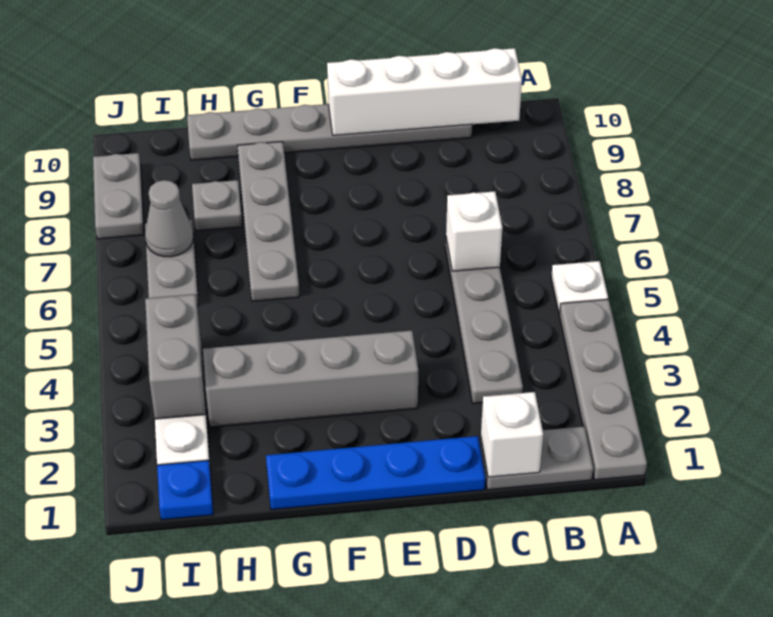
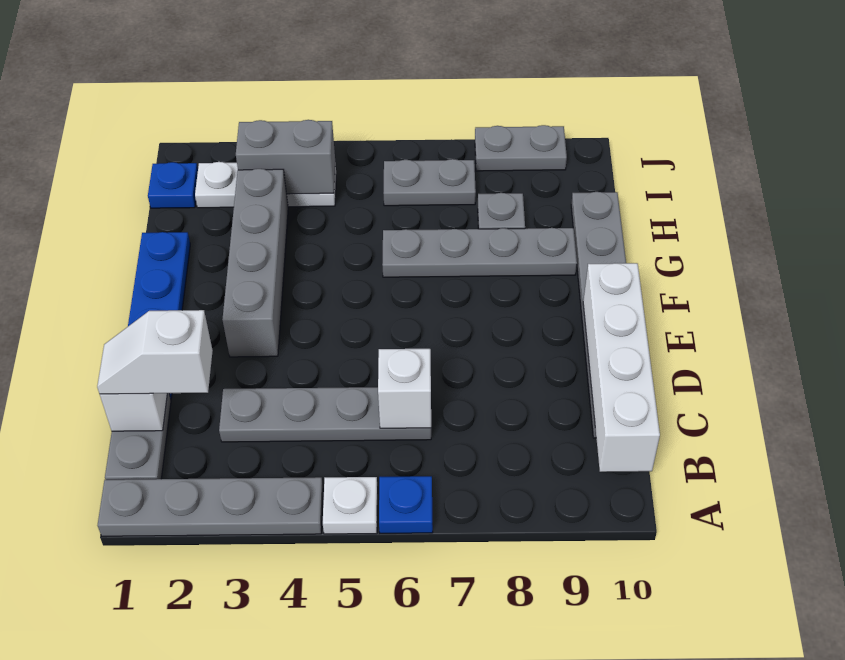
none -> blue plate A6 level 1
none -> white slope C1:C2 level 3 top 2
grey cone I7 level 2 -> none

